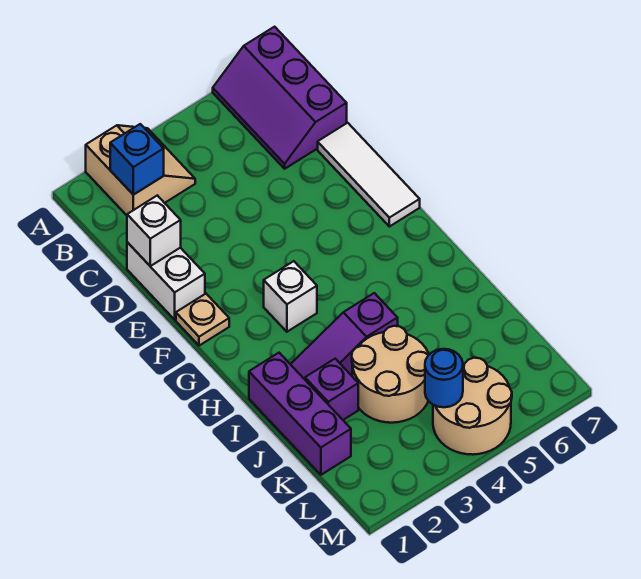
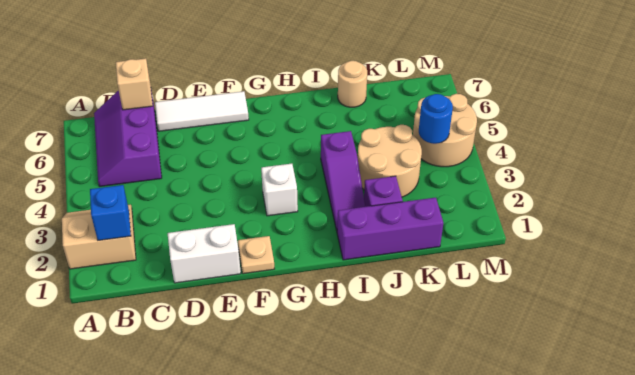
purple slope A6:C7 level 1 top 7 -> purple slope B5:C7 level 1 top C
none -> tan brick C7 level 2
white brick D1 level 2 -> none
none -> tan round brick J7 level 1

